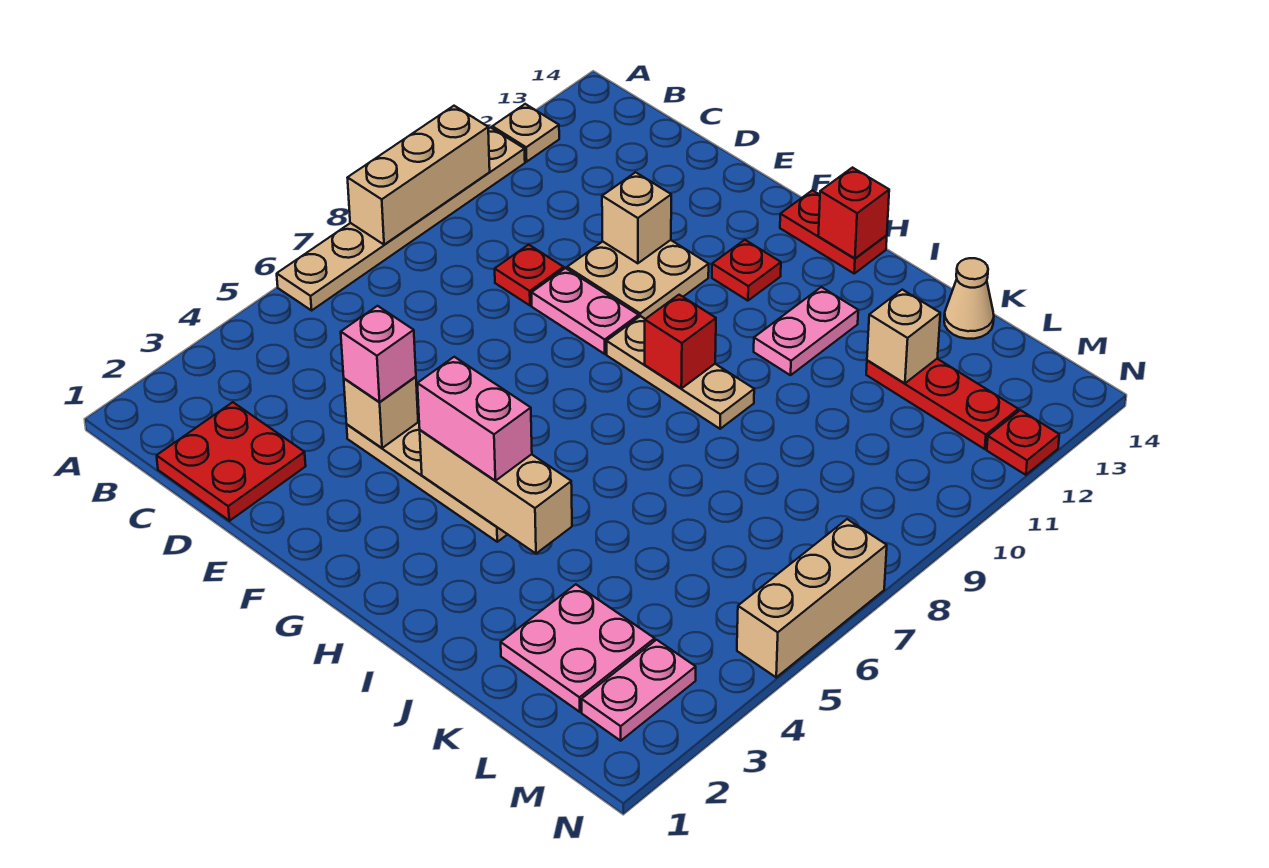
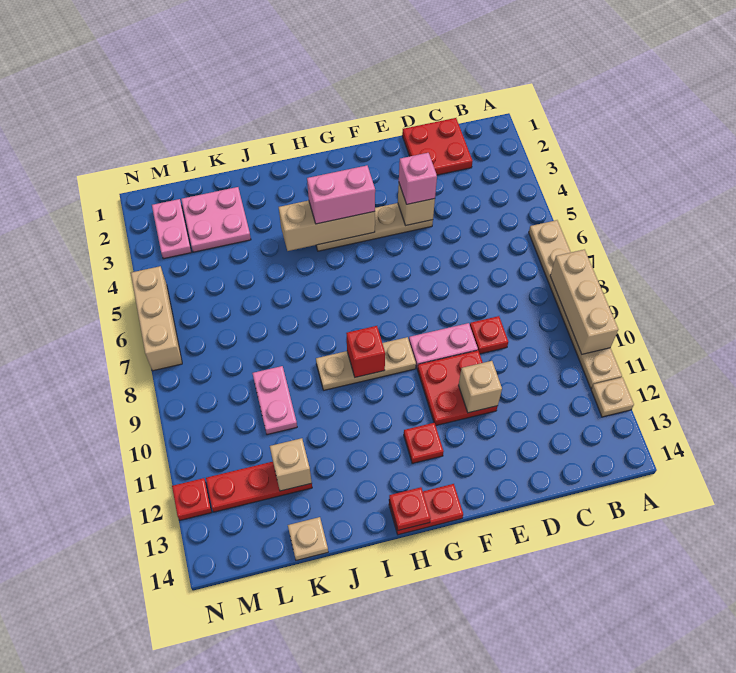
tan plate E10:F11 level 1 -> red plate E10:F11 level 1
red brick H14 level 2 -> red plate H14 level 2
pink plate I11:I12 level 1 -> pink plate K9:K10 level 1
tan cone K14 level 1 -> tan plate K14 level 1

